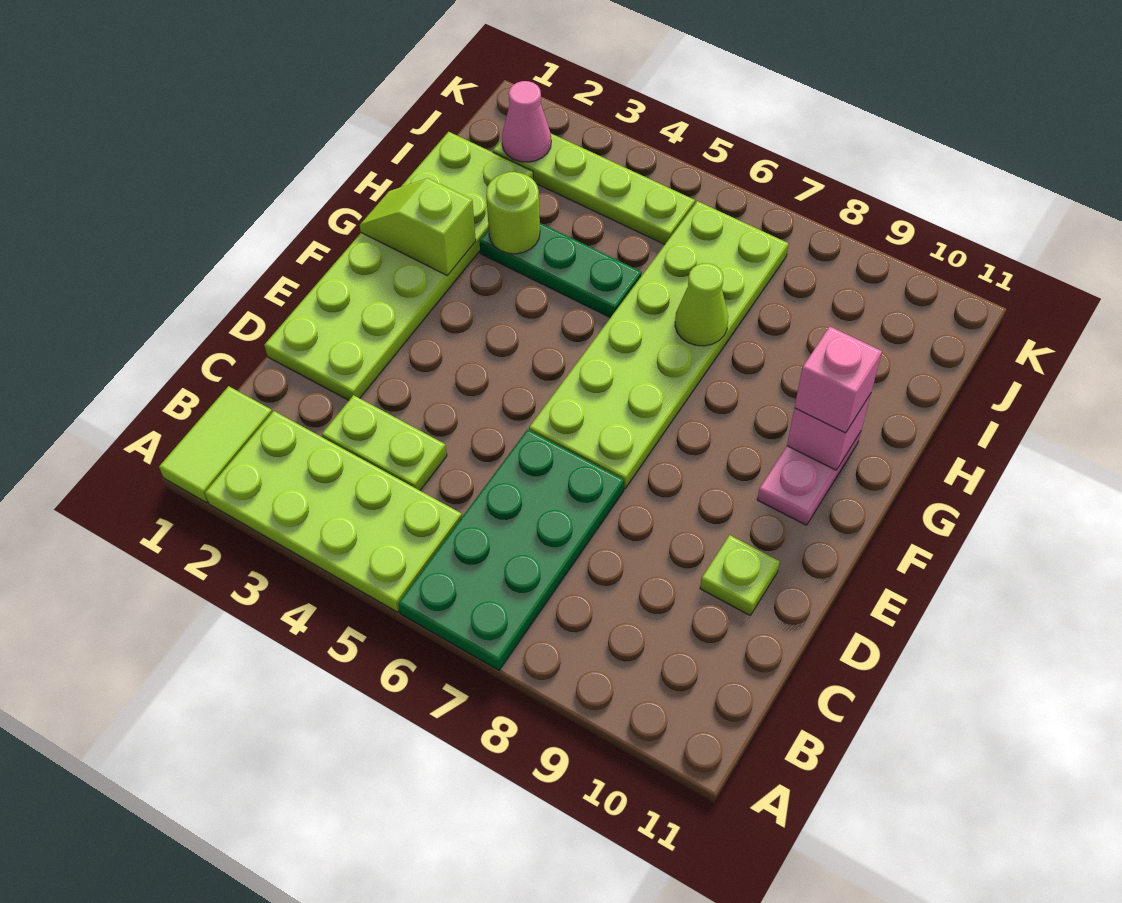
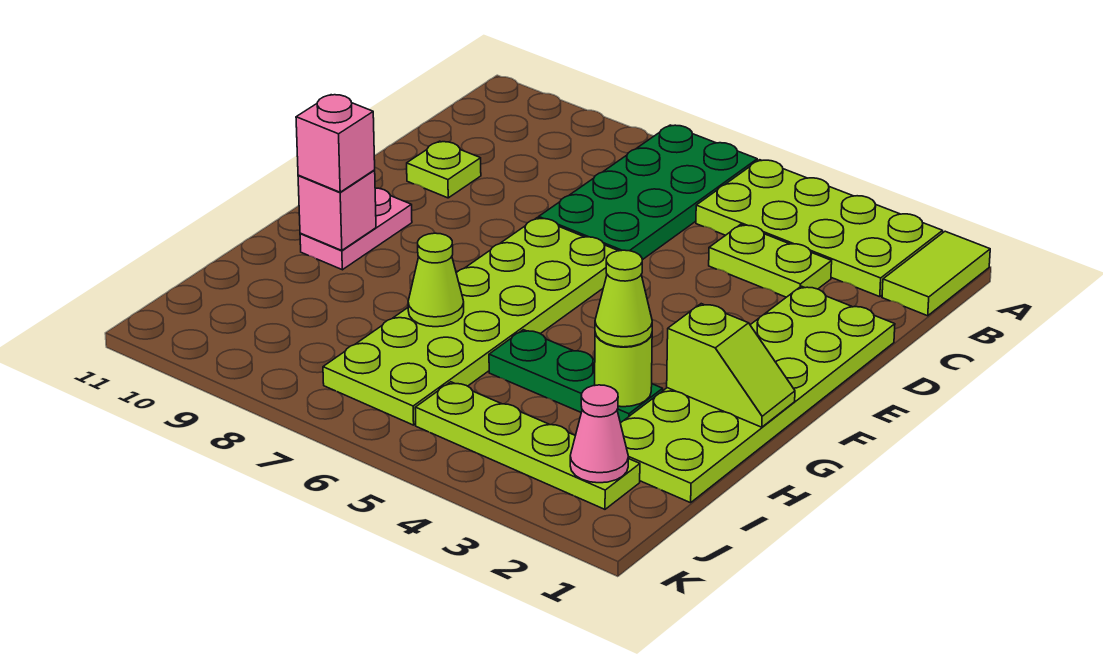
none -> lime cone H3 level 3

